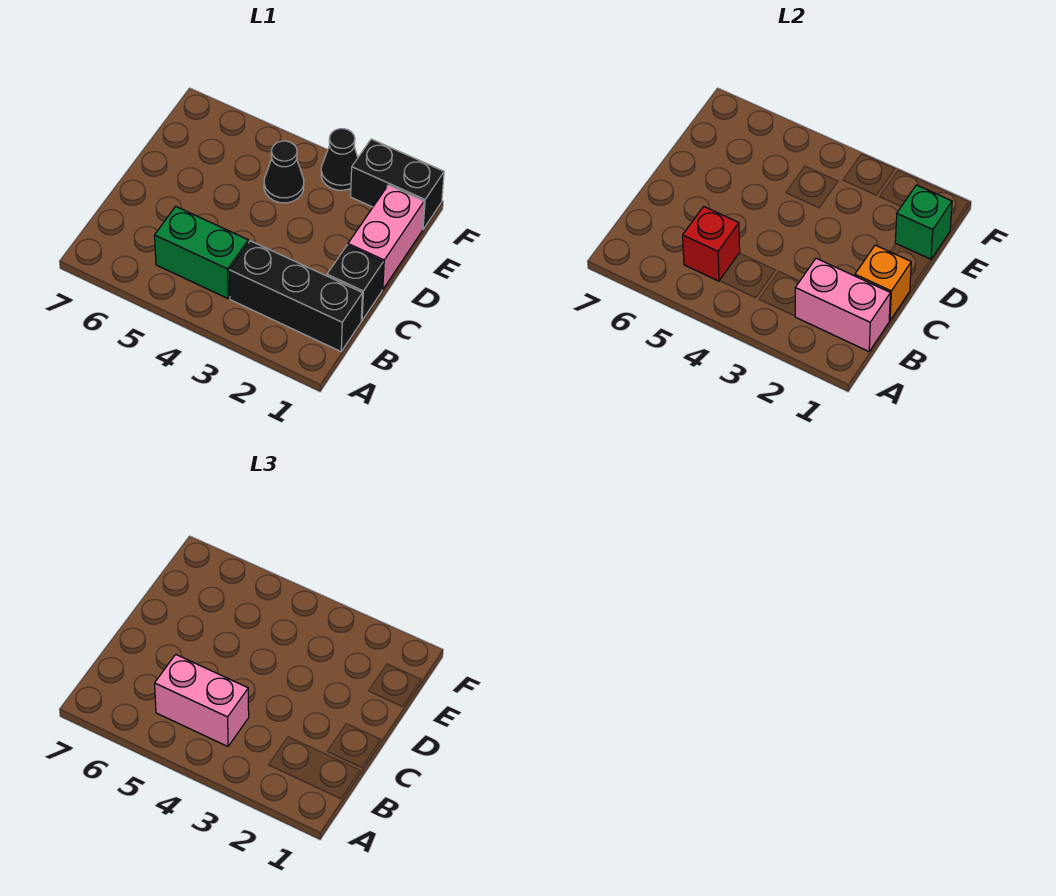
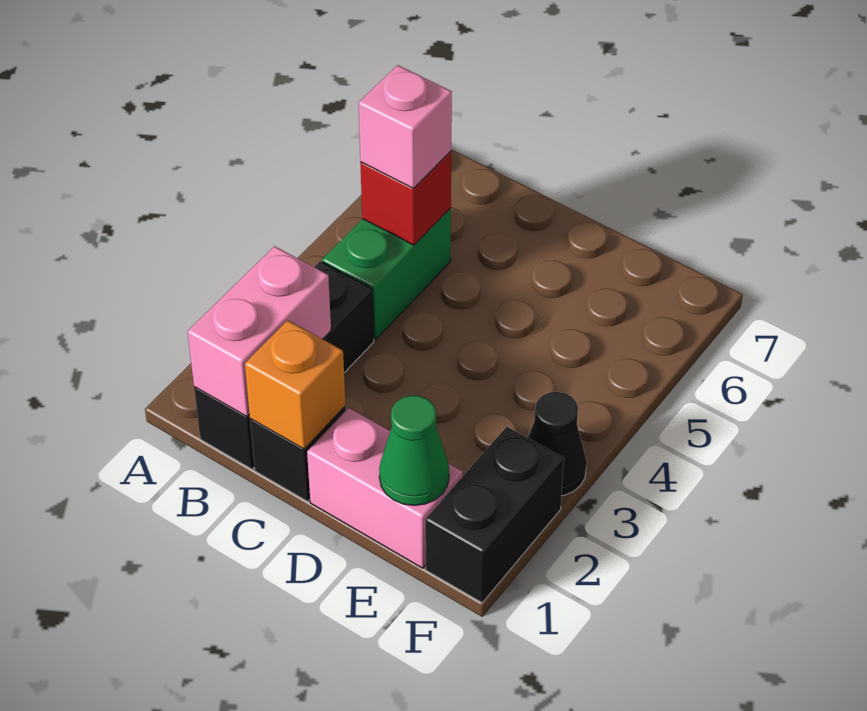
pink brick B4:B5 level 3 -> pink brick B5 level 3
green brick E1 level 2 -> green cone E1 level 2
black cone E4 level 1 -> none

